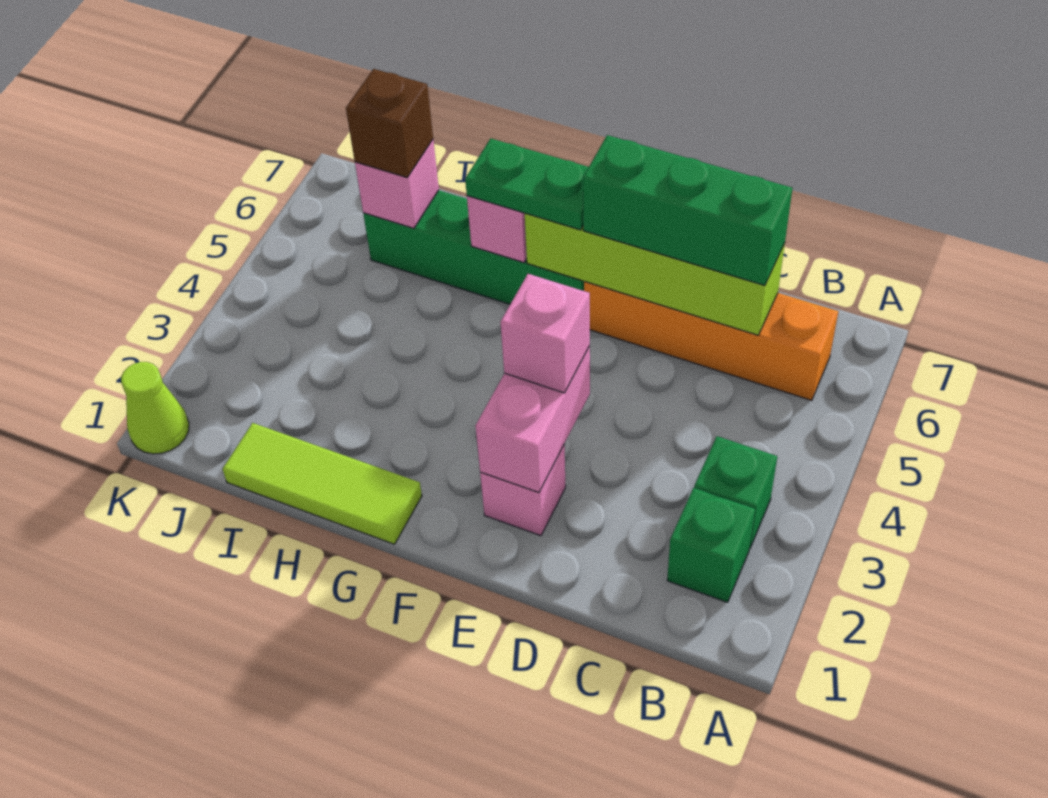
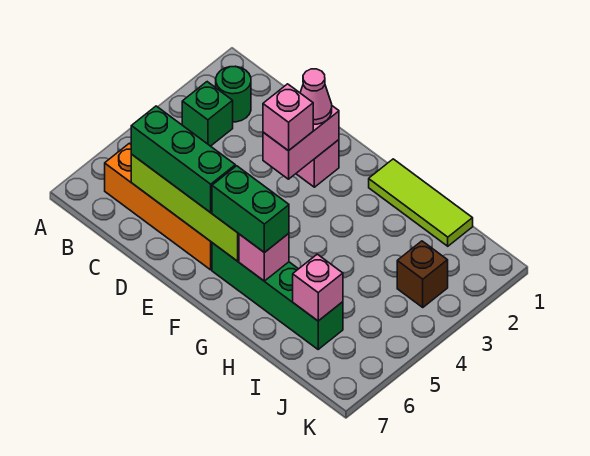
green brick B2 level 1 -> green round brick B2 level 1
none -> pink cone E2 level 3
green plate F6:G6 level 3 -> green brick F6:G6 level 3
brown brick I6 level 3 -> brown brick J3 level 1
lime cone K1 level 1 -> none

